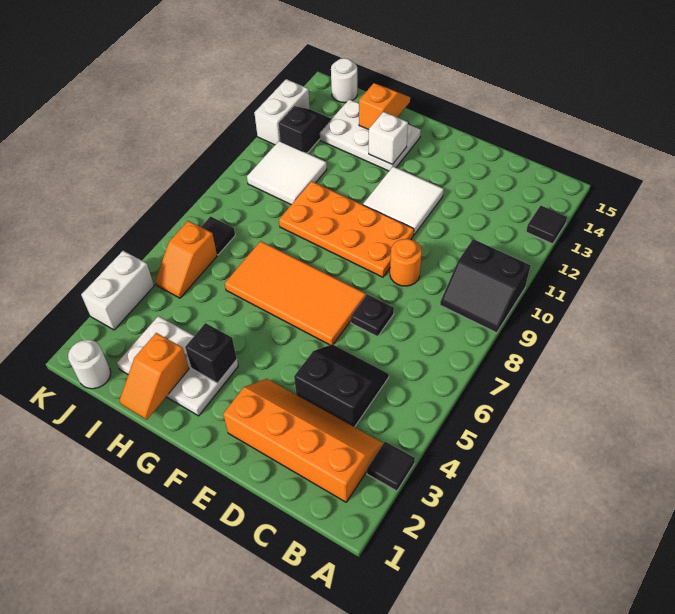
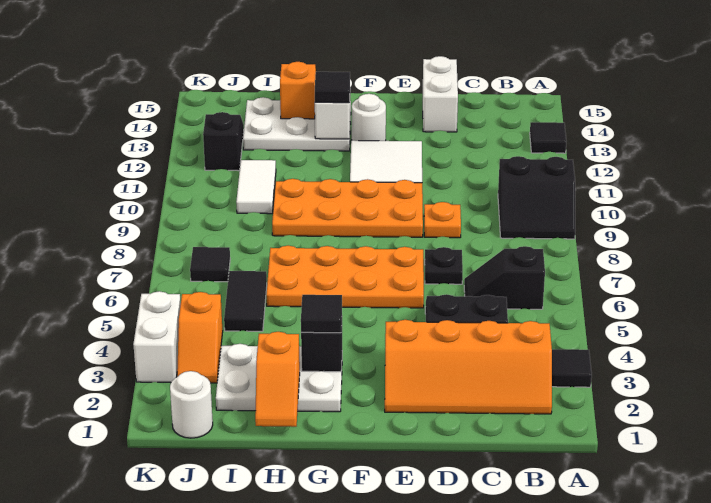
orange slope B2:E3 level 1 top 2 -> orange slope B2:E3 level 1 top 3
none -> black slope B6:C6 level 1 top B
orange round brick D9 level 1 -> orange plate D9 level 1
orange tile E6:H7 level 1 -> orange plate E6:H7 level 1
none -> black tile G3 level 3
none -> black tile G13 level 3
none -> black tile I5:I6 level 1
white tile I10:J11 level 1 -> white tile I10:I11 level 1
orange slope J5:J6 level 1 top 6 -> orange slope J3:J4 level 1 top 4
white round brick J15 level 1 -> white round brick F13 level 1
white brick K12:K13 level 1 -> white brick D14:D15 level 1

